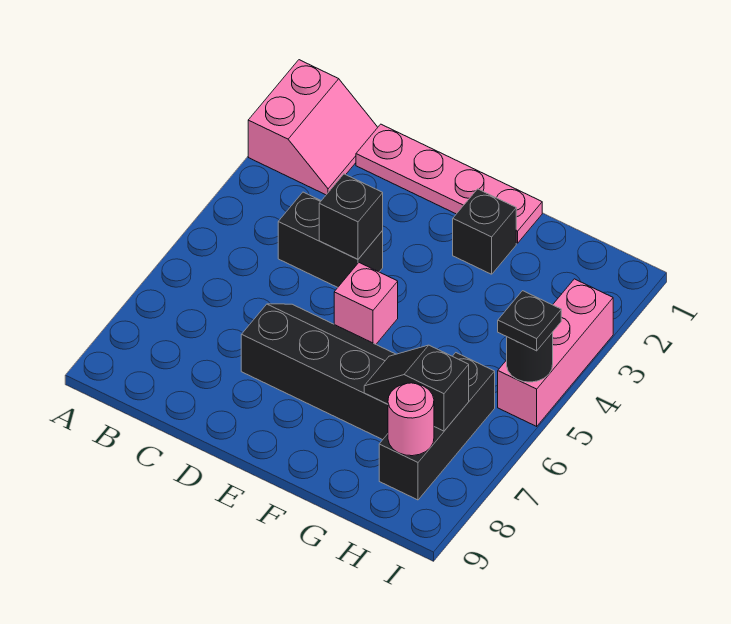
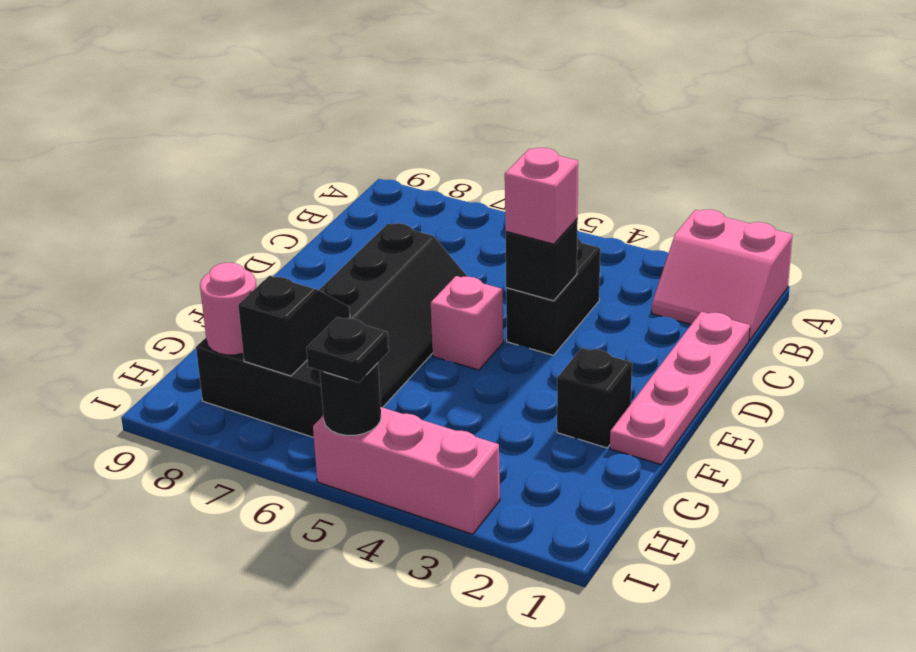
none -> pink brick D4 level 3

